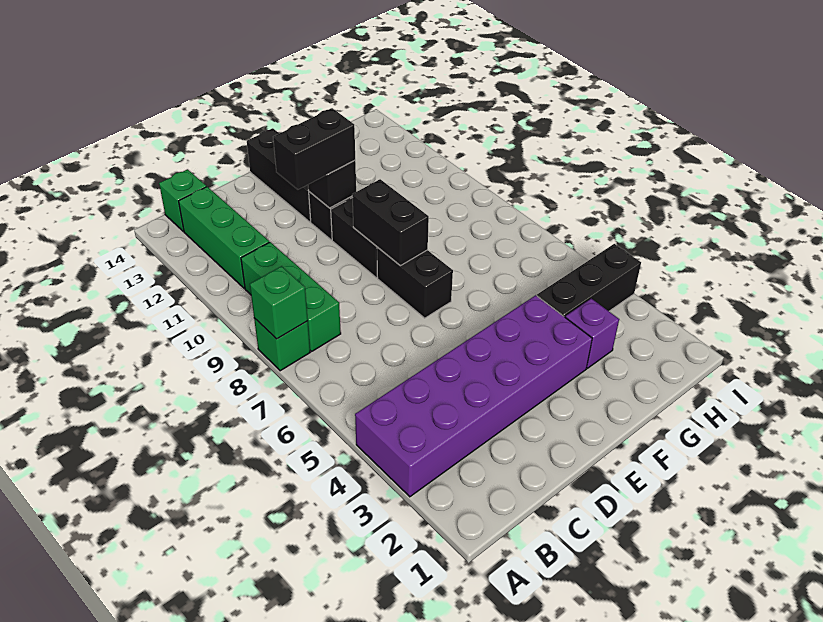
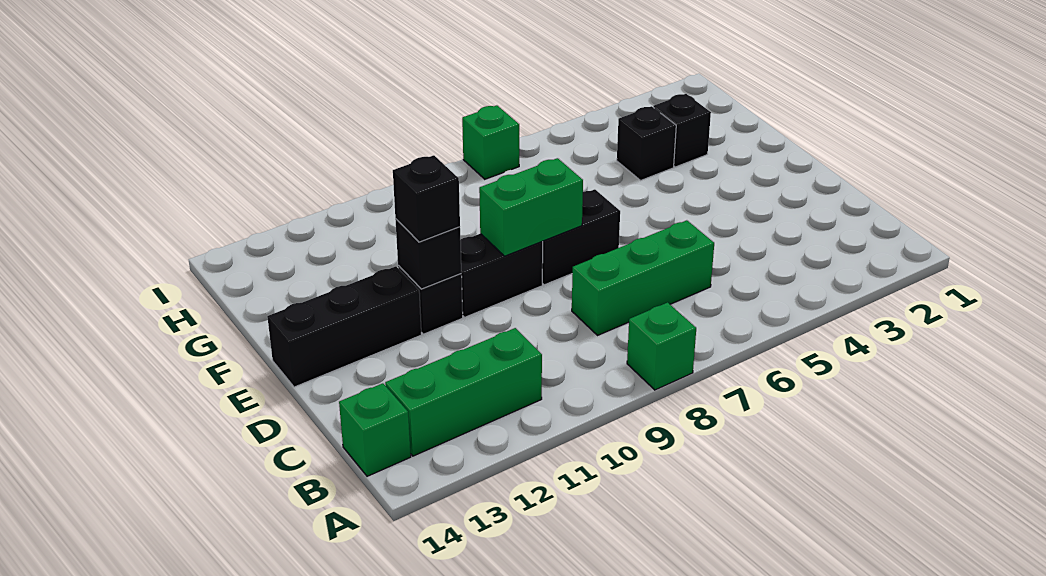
purple brick A3:F4 level 1 -> none
green brick A8 level 2 -> green brick I7 level 1
green brick B8:B10 level 1 -> green brick C6:C8 level 1
black brick D11:E11 level 3 -> black brick E11 level 3
black brick E8:E9 level 2 -> green brick E8:E9 level 2
purple brick G3 level 1 -> black brick G3 level 1
black brick G4:I4 level 1 -> black brick G4 level 1

